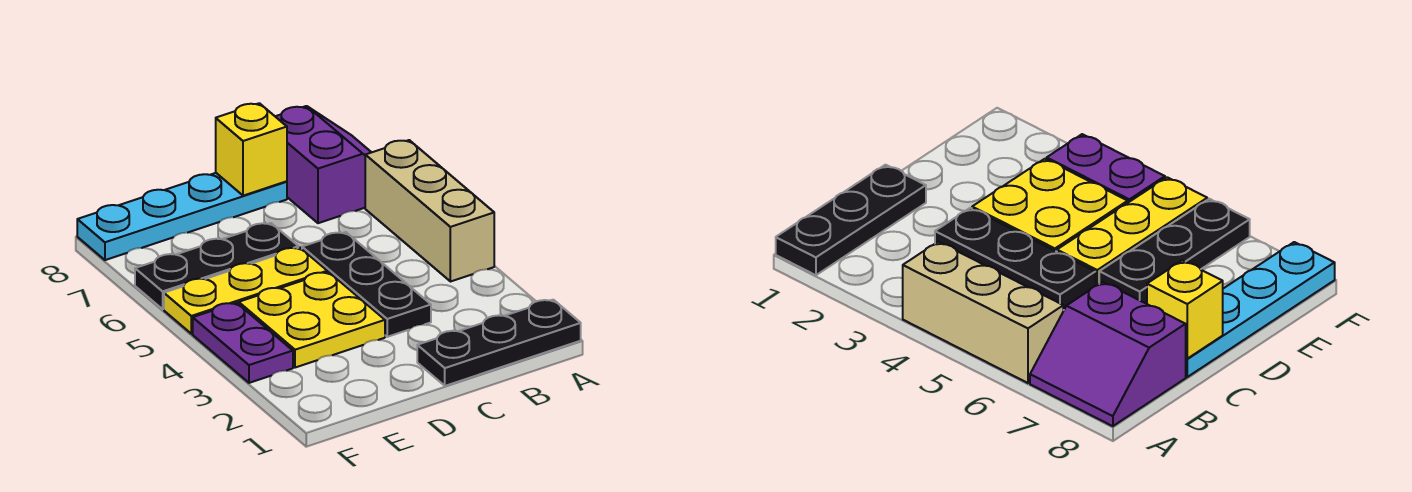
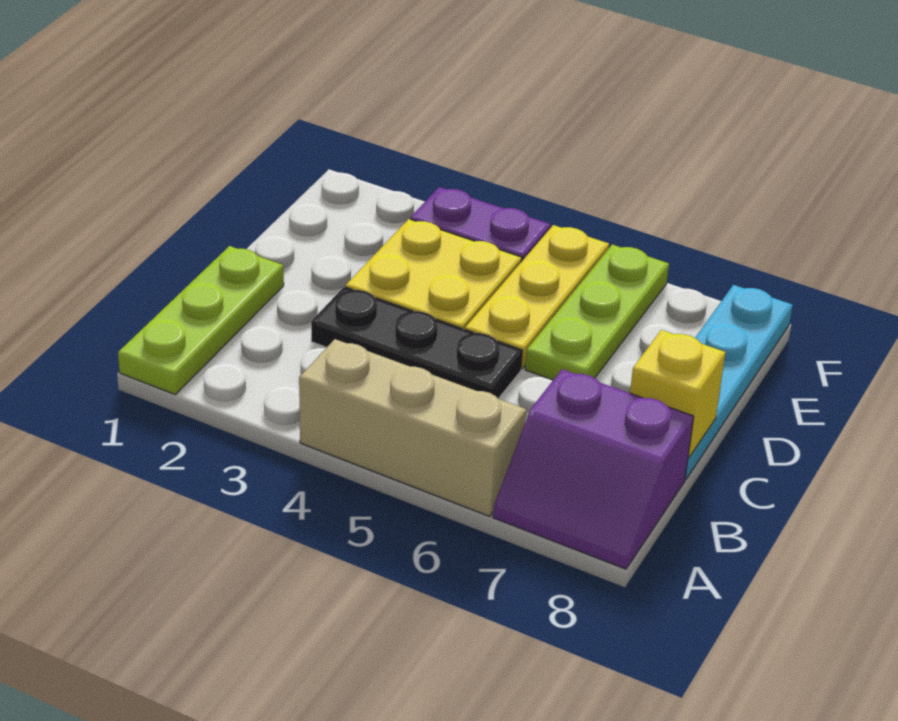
black plate A1:C1 level 1 -> lime plate A1:C1 level 1
black plate D6:F6 level 1 -> lime plate D6:F6 level 1

